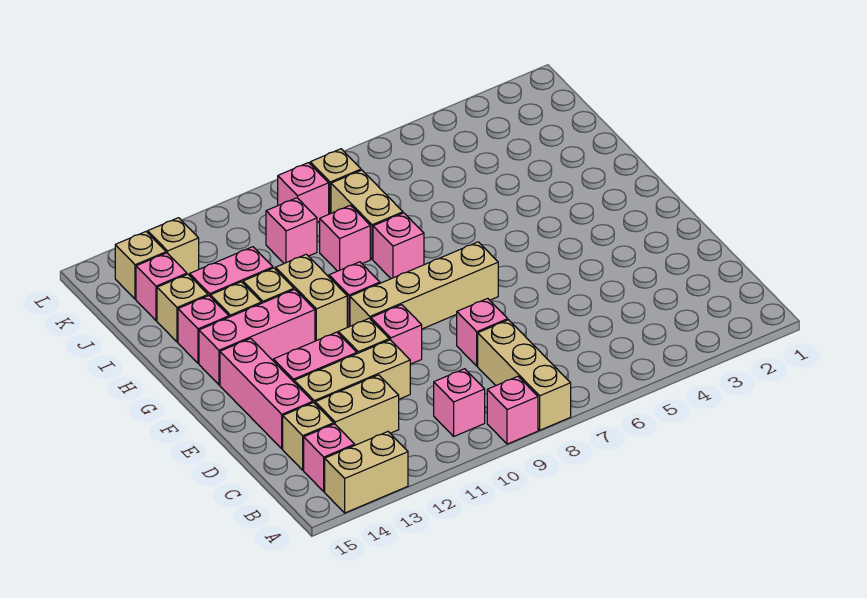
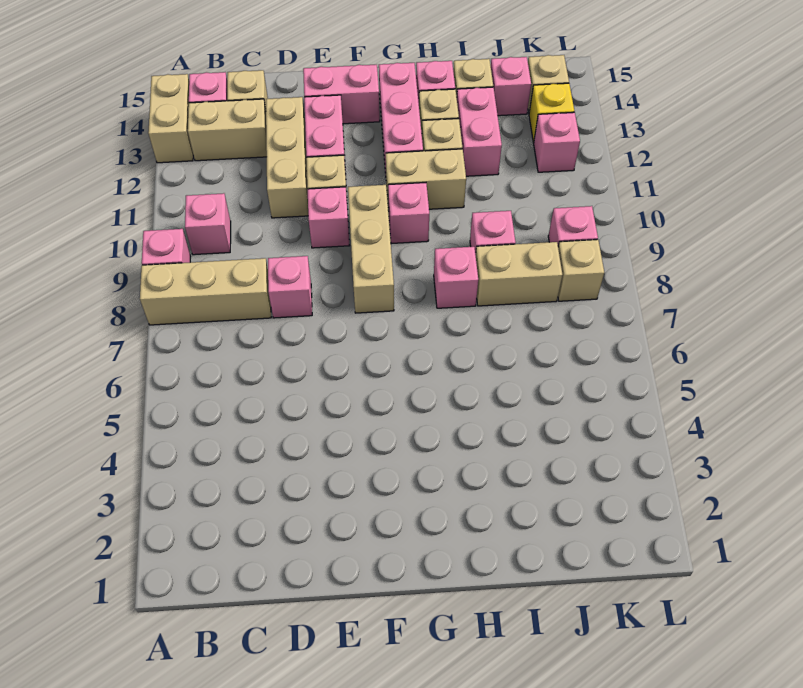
tan brick C12:C13 level 1 -> tan brick B13:C13 level 1
pink brick D14:F14 level 1 -> pink brick E14:F14 level 1
tan brick F7:F10 level 1 -> tan brick F8:F10 level 1
pink brick J10 level 1 -> pink brick K12 level 1
tan brick K13 level 1 -> yellow brick K13 level 1

